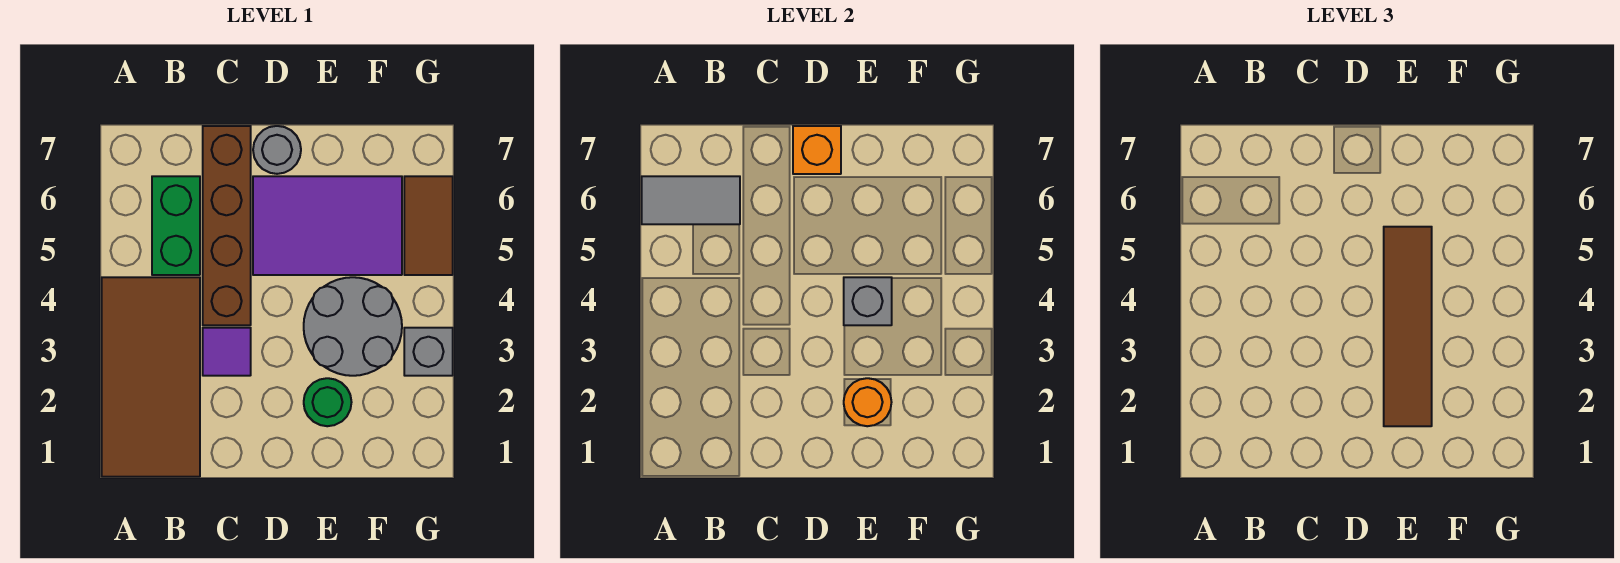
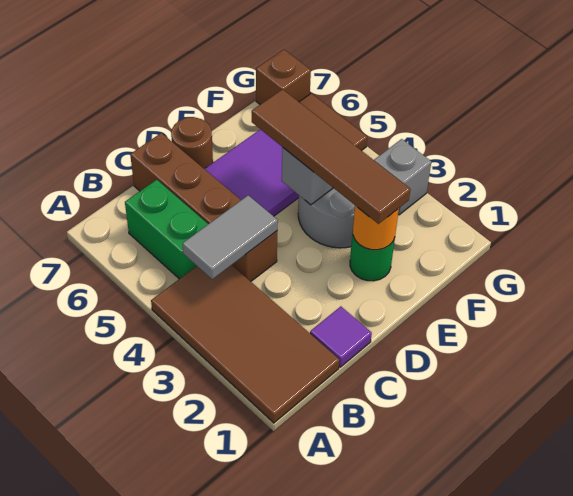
grey tile A6:B6 level 2 -> grey tile B4:C4 level 2
purple tile C3 level 1 -> purple tile C1 level 1
grey round brick D7 level 1 -> brown round brick D7 level 1
orange brick D7 level 2 -> none
none -> brown brick G7 level 1

